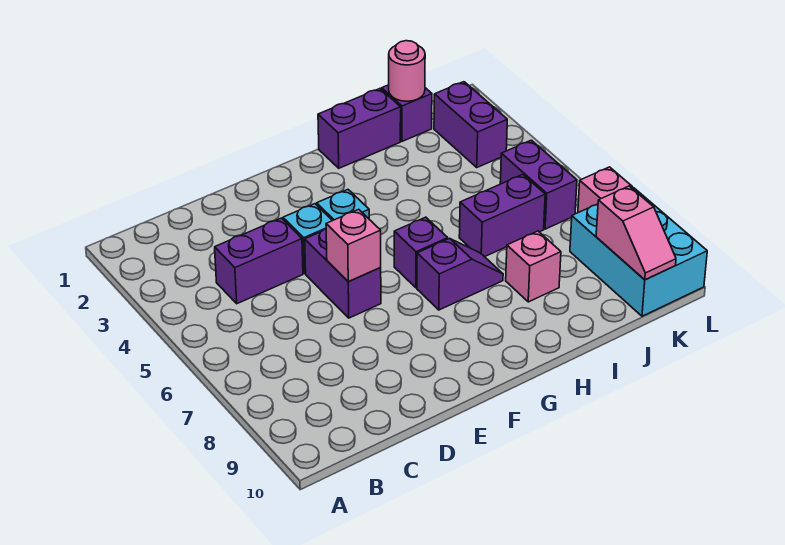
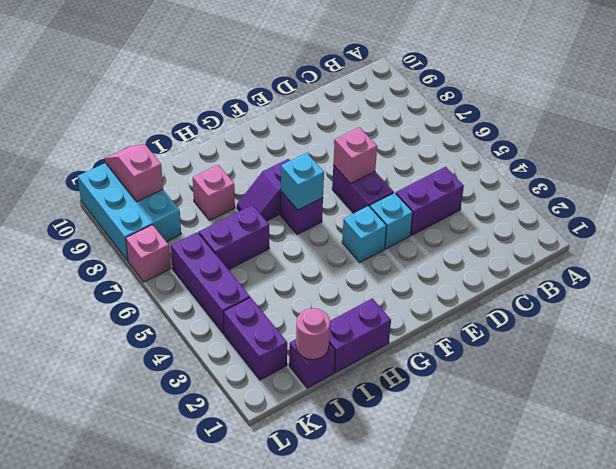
none -> cyan brick G6 level 2
purple brick K5:K6 level 1 -> purple brick K4:K6 level 1

